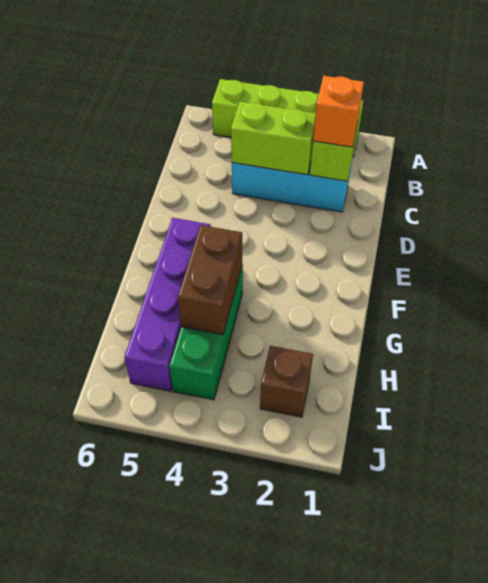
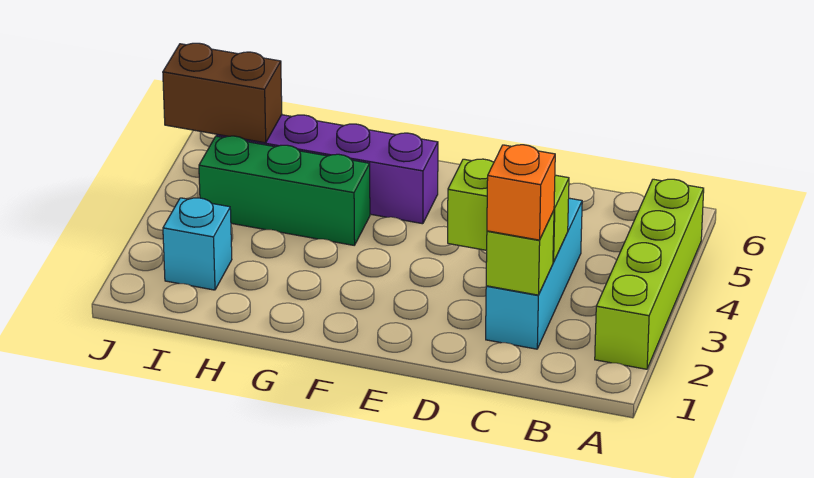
lime brick C3:C4 level 2 -> lime brick C3:D3 level 2
brown brick G4:H4 level 2 -> brown brick I5:J5 level 2
brown brick I2 level 1 -> cyan brick I2 level 1

